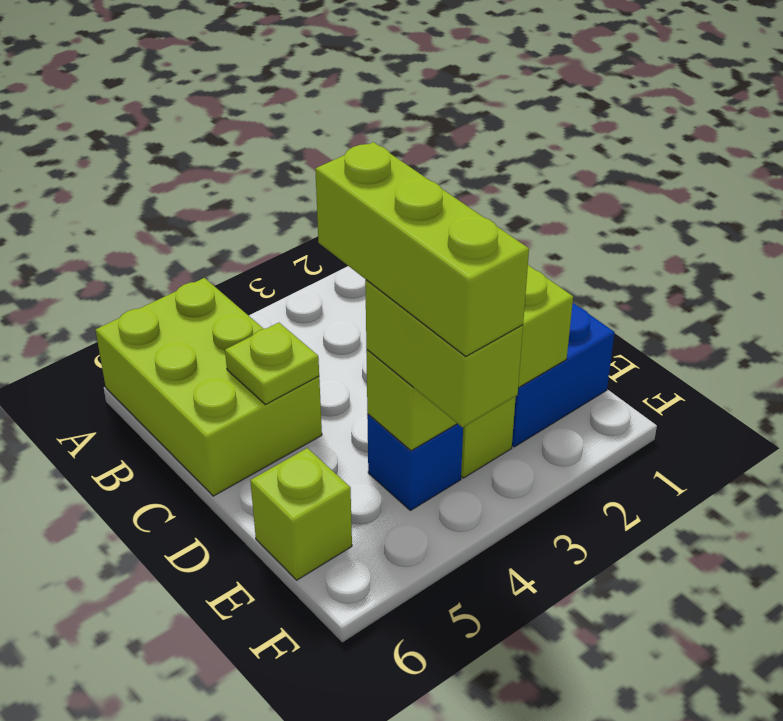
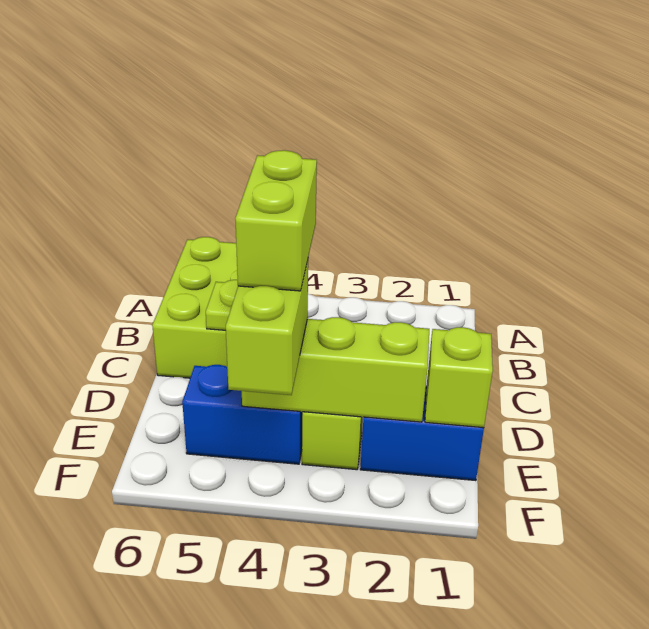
lime brick D4:F4 level 4 -> lime brick D4:E4 level 4
blue brick E4 level 1 -> blue brick E4:E5 level 1
lime brick E6 level 1 -> lime brick E1 level 2

